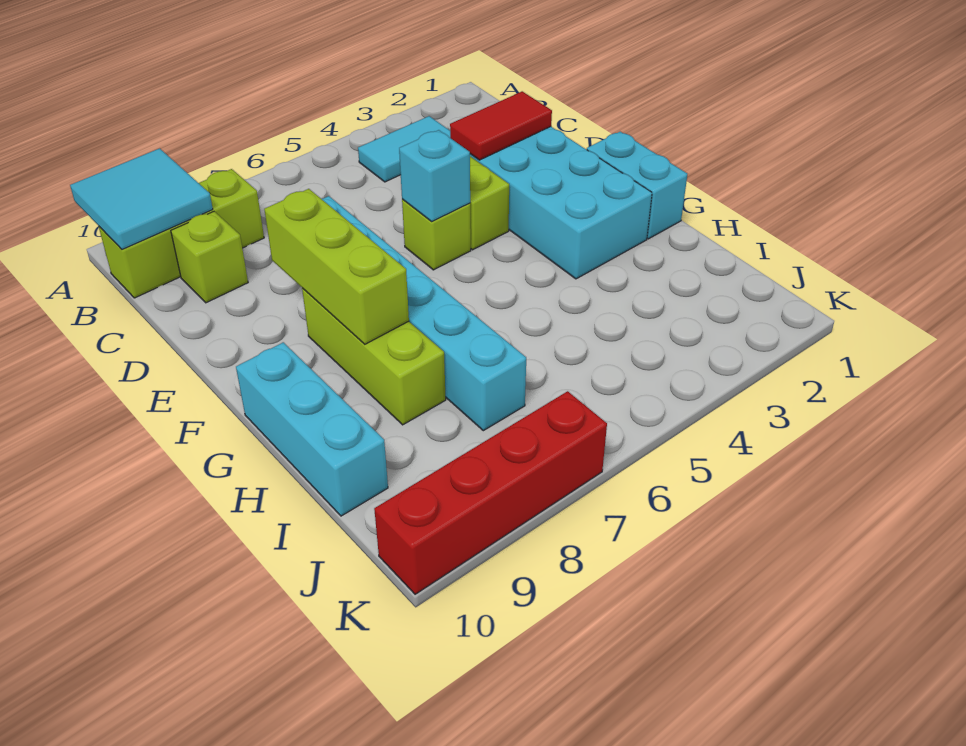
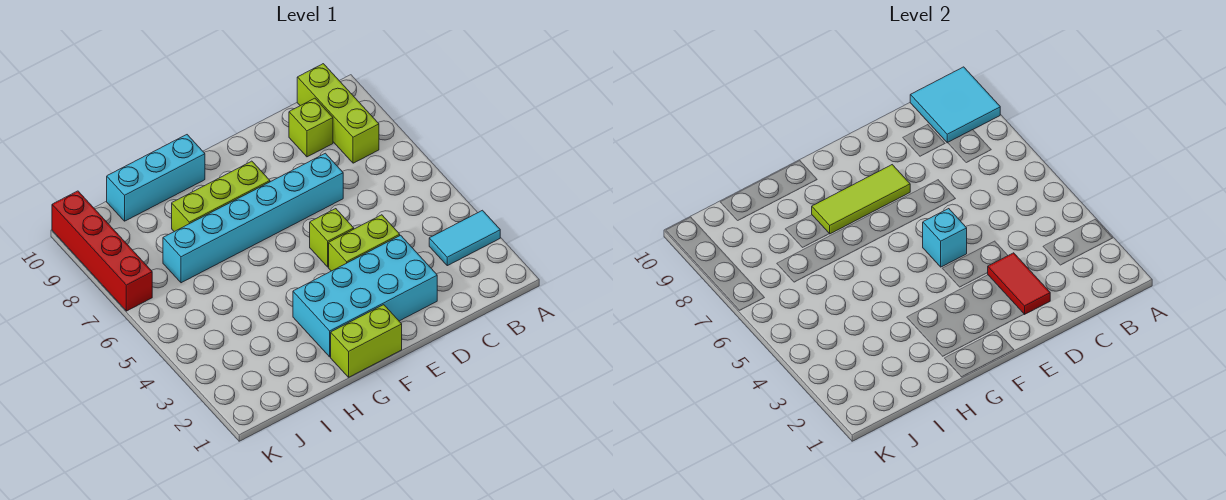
cyan tile B3:B4 level 1 -> cyan tile A3:B3 level 1
lime brick E8:G8 level 2 -> lime tile E8:G8 level 2
cyan brick F1:G1 level 1 -> lime brick F1:G1 level 1

